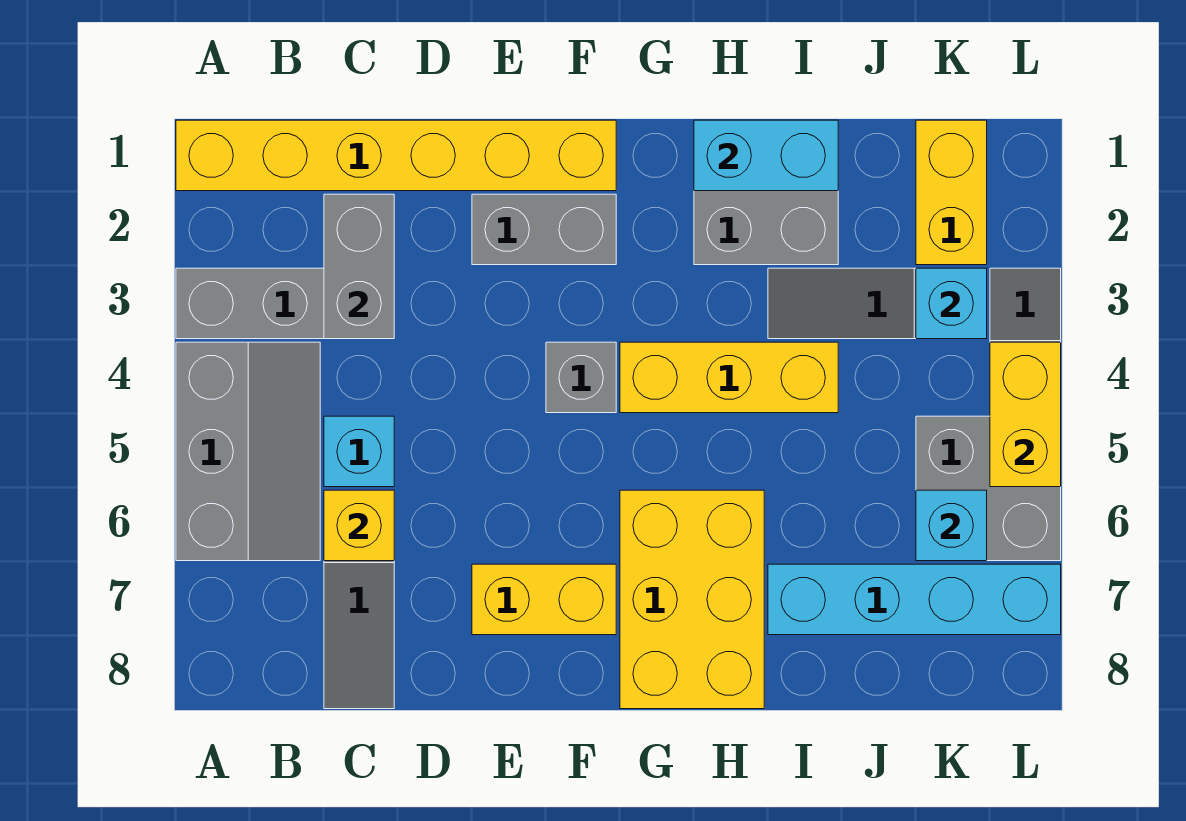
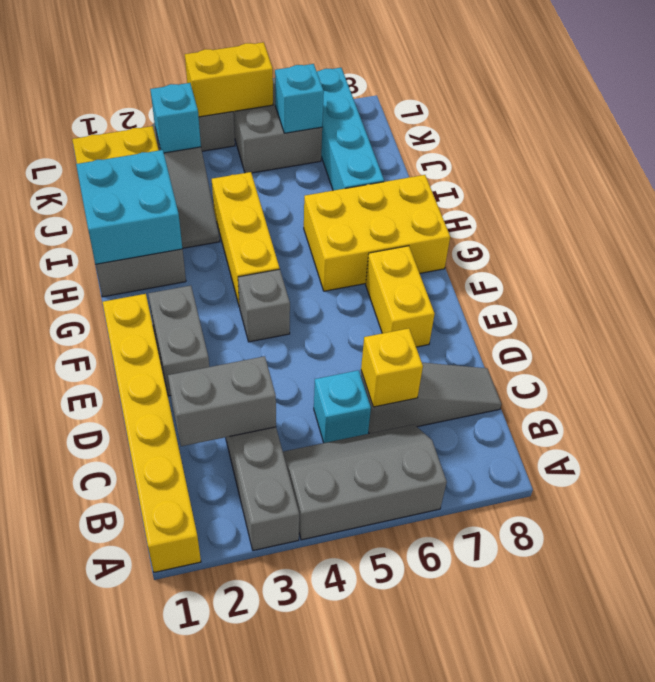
cyan brick H1:I1 level 2 -> cyan brick H1:I2 level 2

